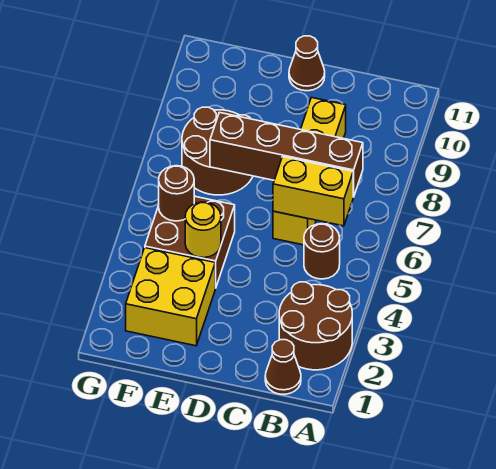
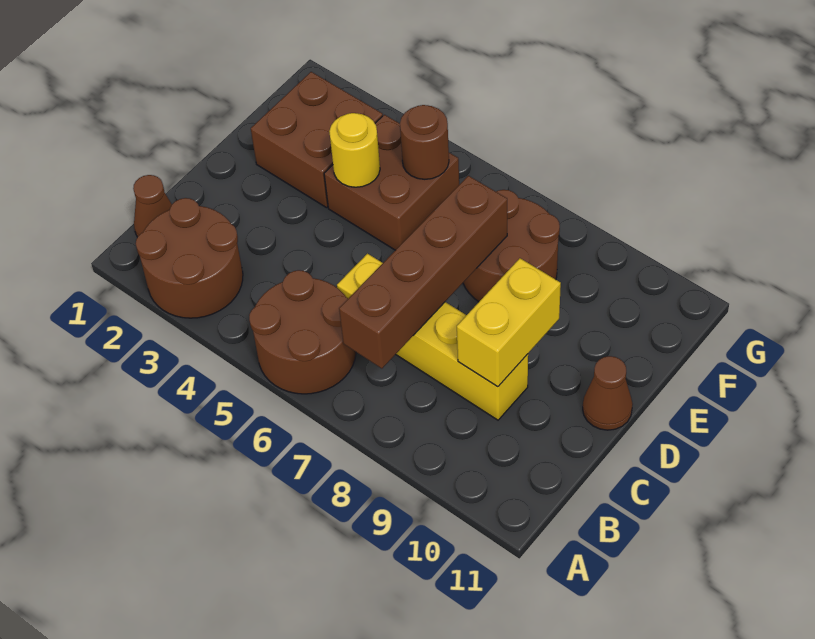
brown round brick B5 level 1 -> brown round brick A5:B6 level 1
yellow brick B6:C6 level 2 -> yellow brick C9:D9 level 2
yellow brick E2:F3 level 1 -> brown brick E2:F3 level 1

